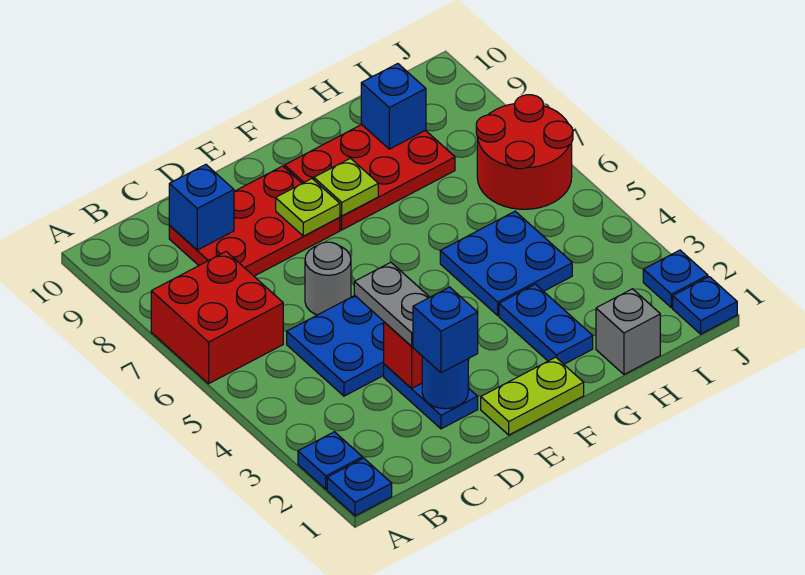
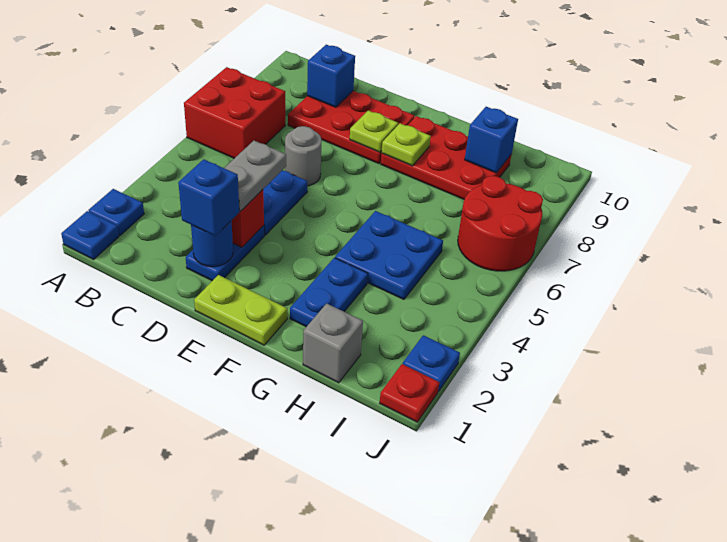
blue plate J1 level 1 -> red plate J1 level 1

